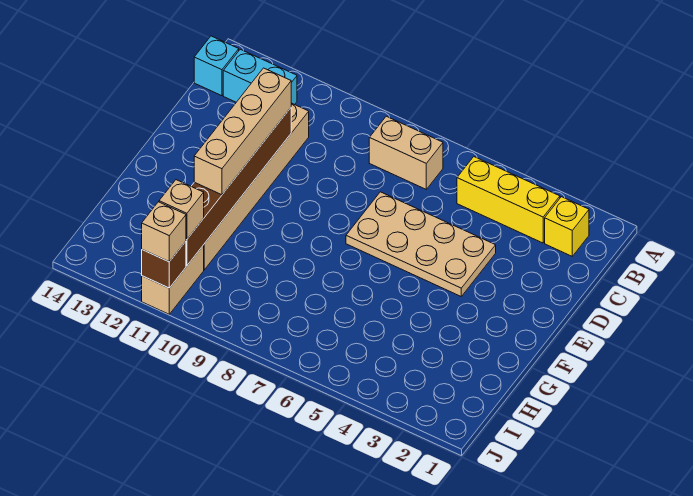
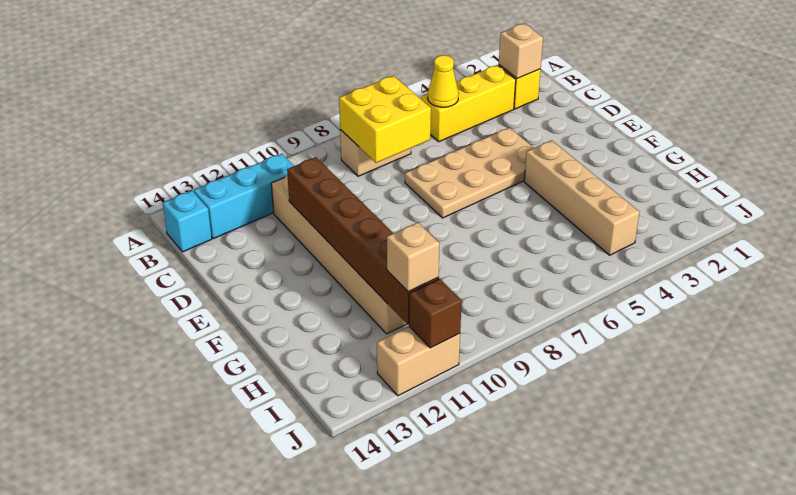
none -> yellow cone B5 level 2
none -> yellow brick B7:C8 level 2
cyan brick B12:B13 level 1 -> cyan brick B11:B13 level 1
tan brick D11:G11 level 3 -> tan brick F4:I4 level 1
tan brick I11:J11 level 1 -> tan brick J11:J12 level 1
tan brick J11 level 3 -> tan brick B2 level 2

